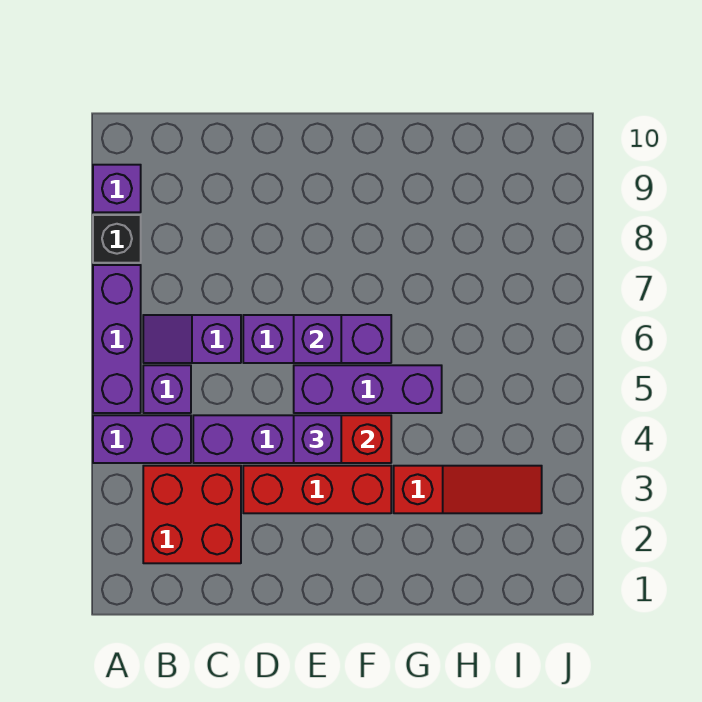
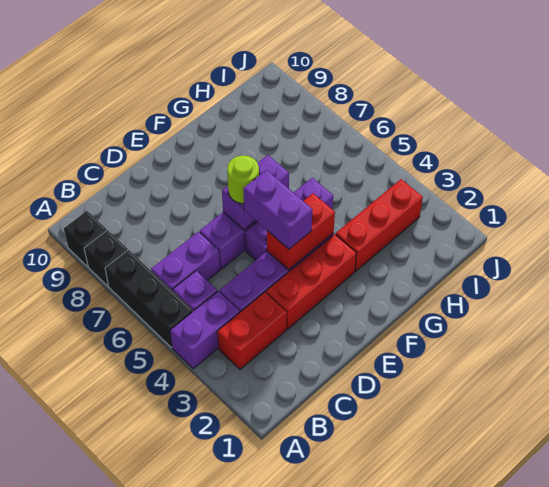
purple brick A5:A7 level 1 -> black brick A5:A7 level 1
purple brick A9 level 1 -> black brick A9 level 1
red brick B2:C3 level 1 -> red brick B3:C3 level 1
purple slope B6:C6 level 1 top C -> purple brick B6:C6 level 1
purple brick E4 level 3 -> purple brick E4:E5 level 3
purple brick E6 level 2 -> purple brick E6:F6 level 2
none -> lime round brick E6 level 3
red slope G3:I3 level 1 top G -> red brick G3:I3 level 1

